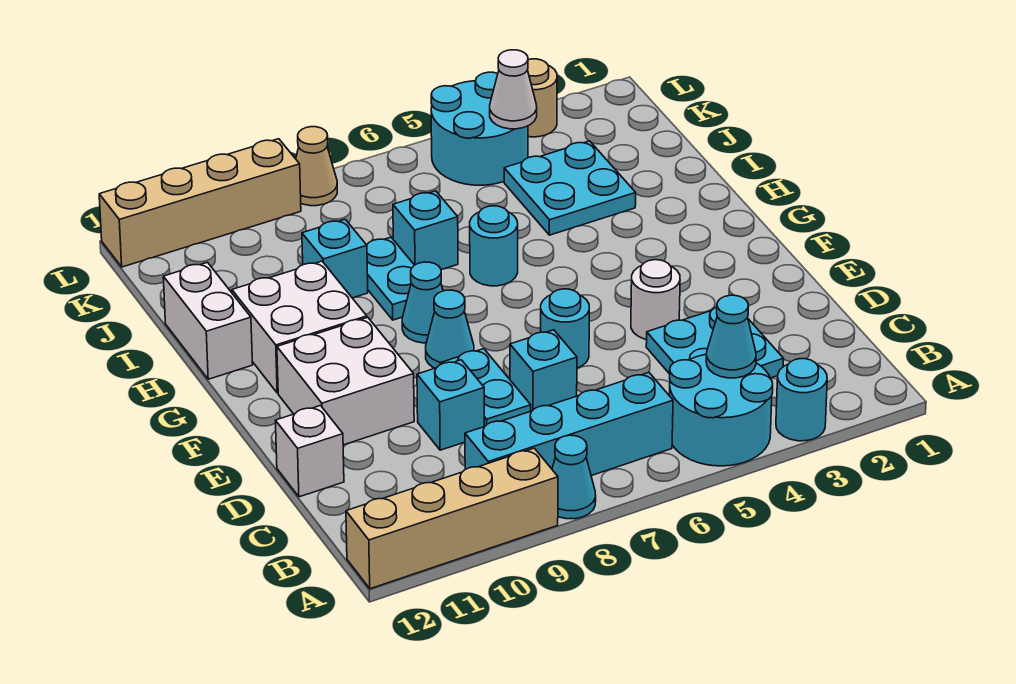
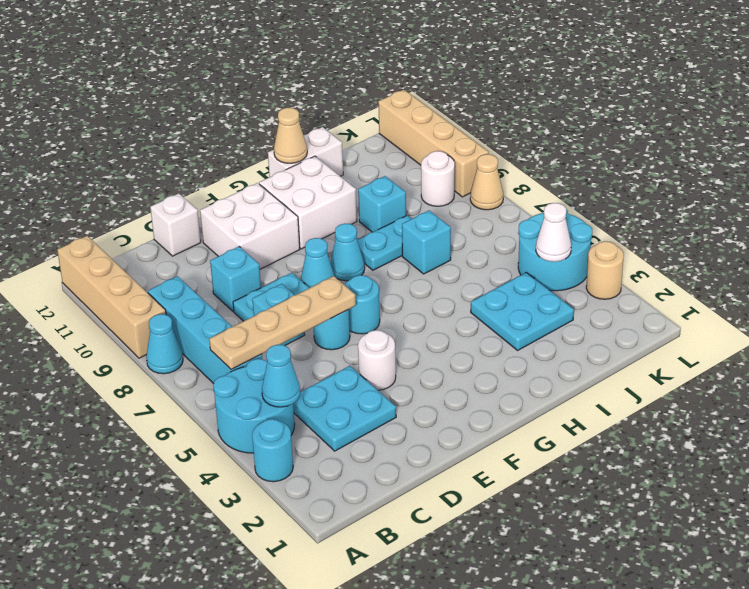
none -> tan plate B6:E6 level 2
cyan round brick H6 level 1 -> cyan round brick F6 level 1
none -> tan cone H12 level 2
none -> white round brick K9 level 1

